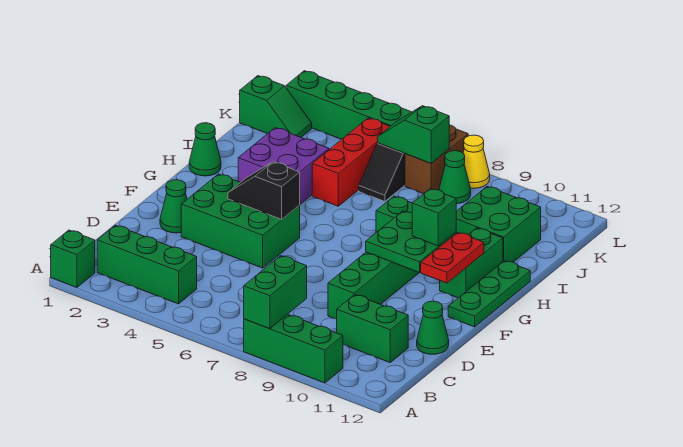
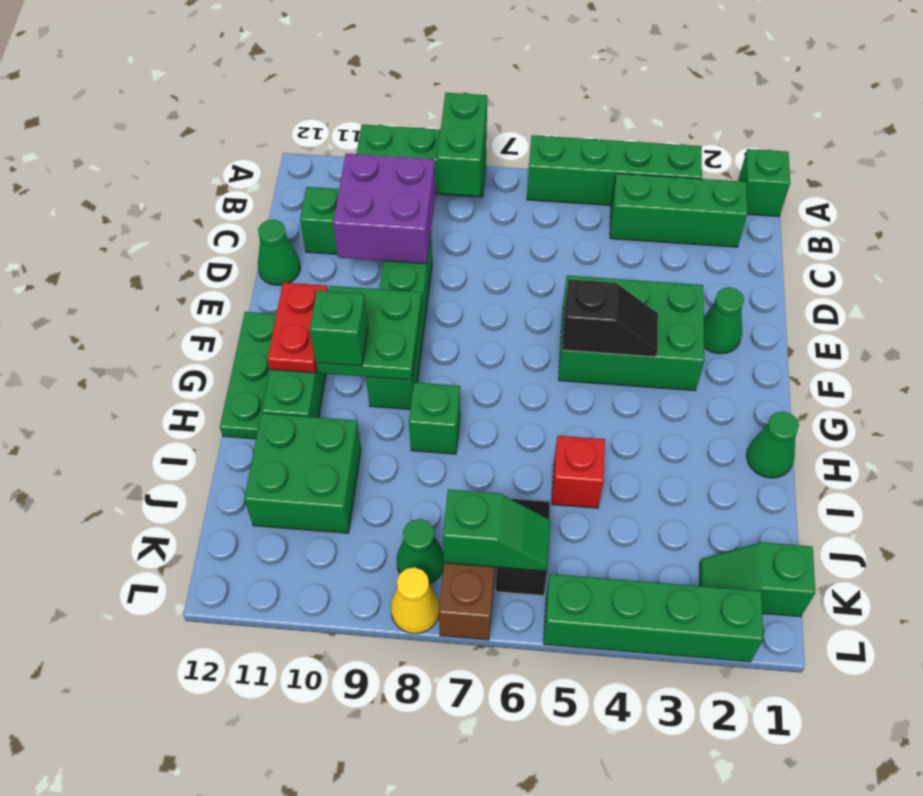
none -> green brick A3:A6 level 1
purple brick H3:I4 level 1 -> purple brick C9:D10 level 2
red brick I5:K5 level 1 -> red brick I5 level 1

